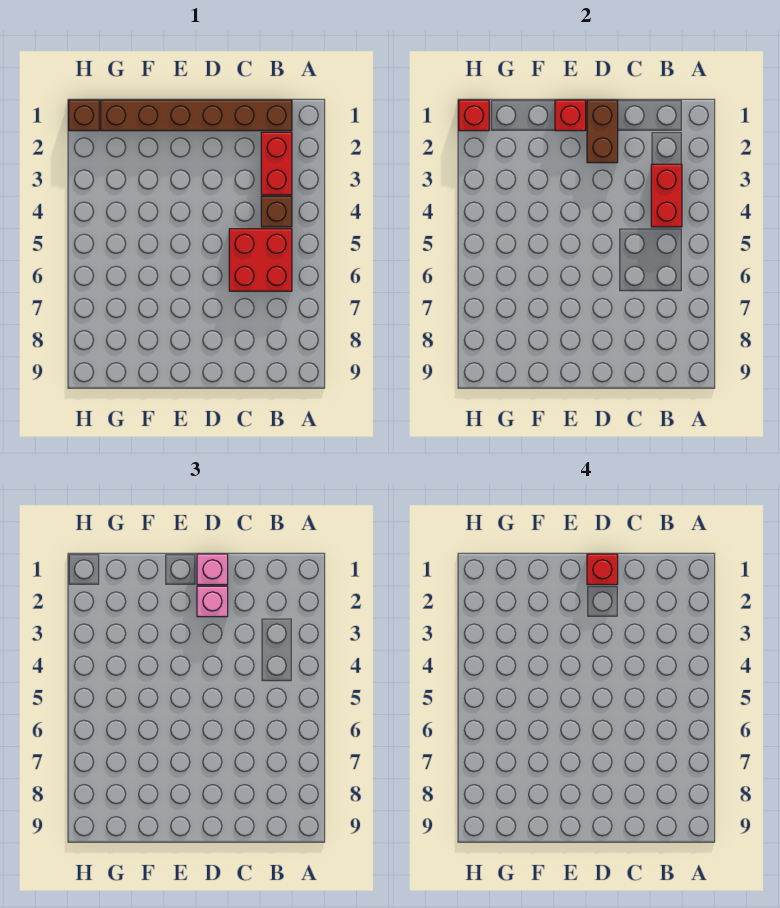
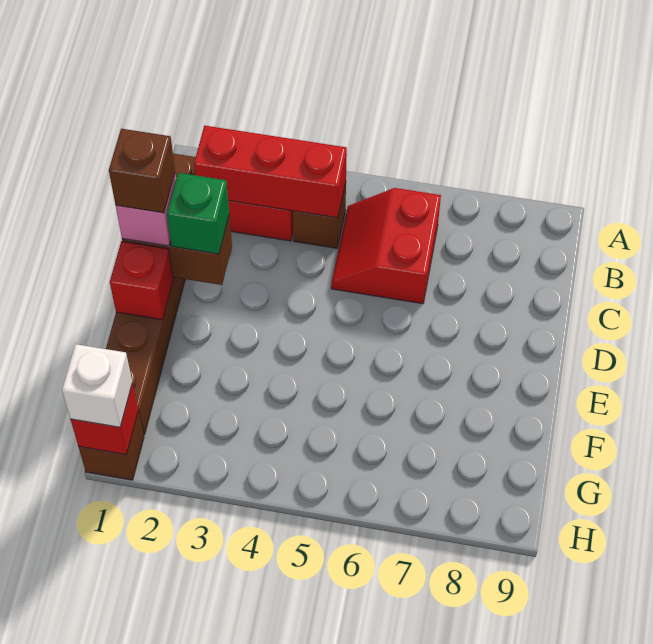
red brick B3:B4 level 2 -> red brick B2:B4 level 2
red brick B5:C6 level 1 -> red slope B5:C6 level 1 top 6
red brick D1 level 4 -> brown brick D1 level 4
pink brick D2 level 3 -> green brick D2 level 3
none -> white brick H1 level 3

